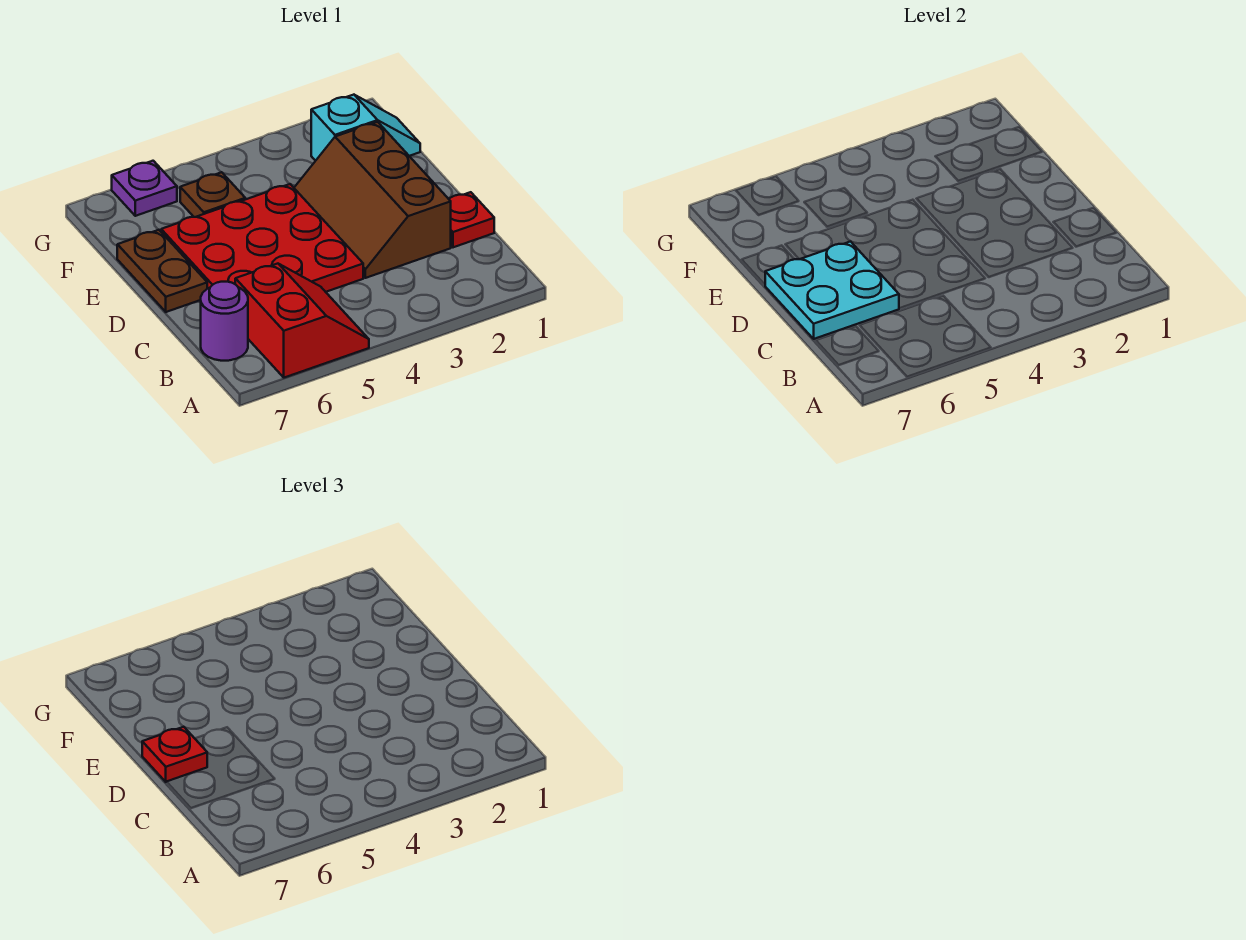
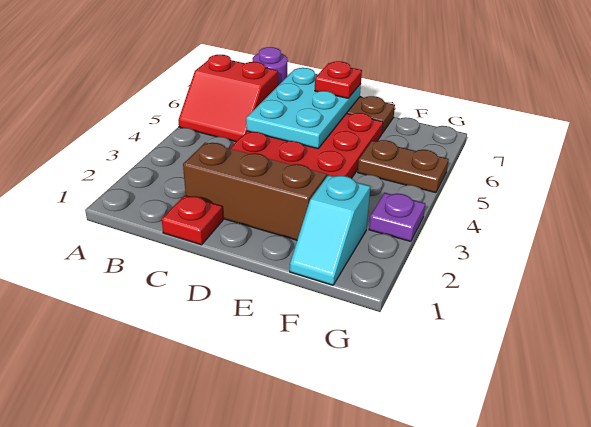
cyan plate C6:D7 level 2 -> cyan plate C5:D7 level 2
brown plate F5 level 1 -> brown plate F5:G5 level 1
purple plate G6 level 1 -> purple plate G3 level 1

